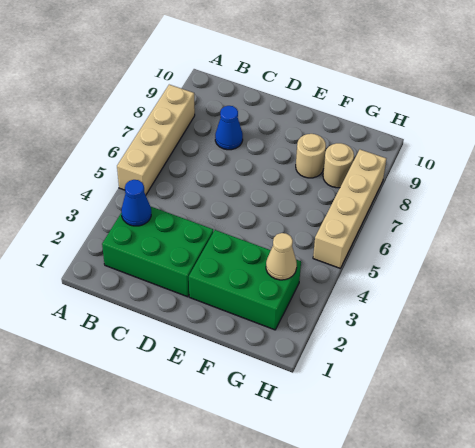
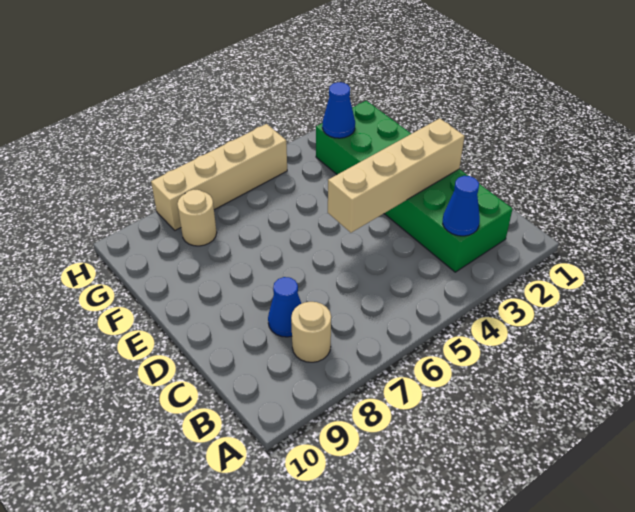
tan brick A5:A8 level 1 -> tan brick D2:D5 level 2
tan round brick F8 level 1 -> tan round brick B8 level 1
tan cone G3 level 2 -> blue cone G3 level 2

